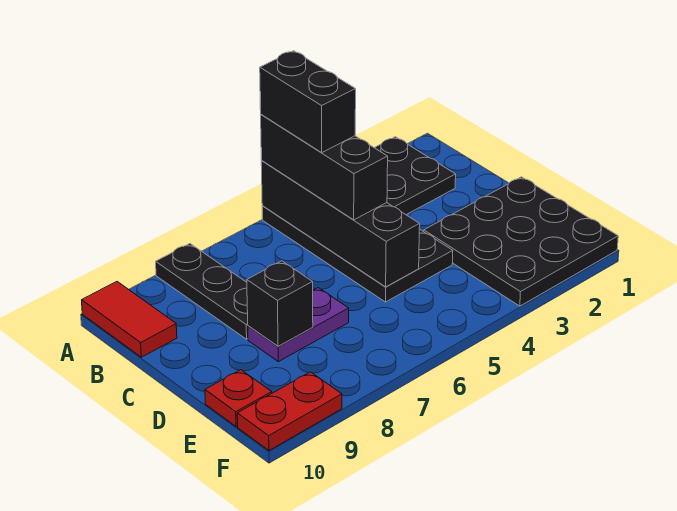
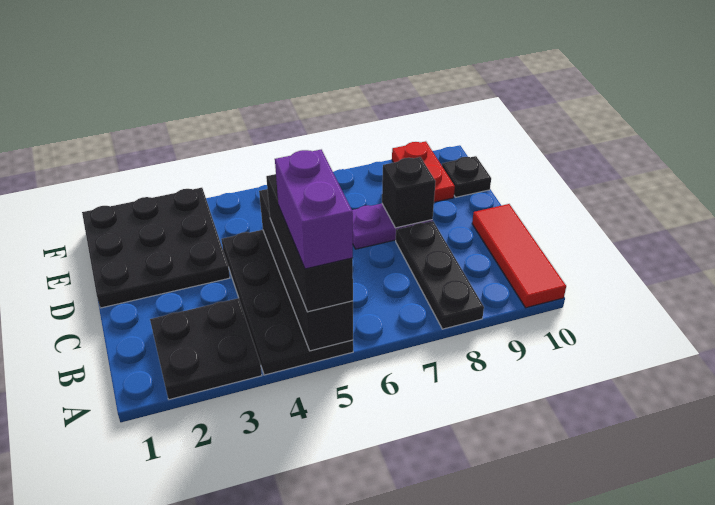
black brick A5:B5 level 4 -> purple brick A5:B5 level 4
red tile A10:B10 level 1 -> red tile A10:C10 level 1
red plate E10 level 1 -> black plate E10 level 1
red plate F9:F10 level 1 -> red plate E9:F9 level 1

